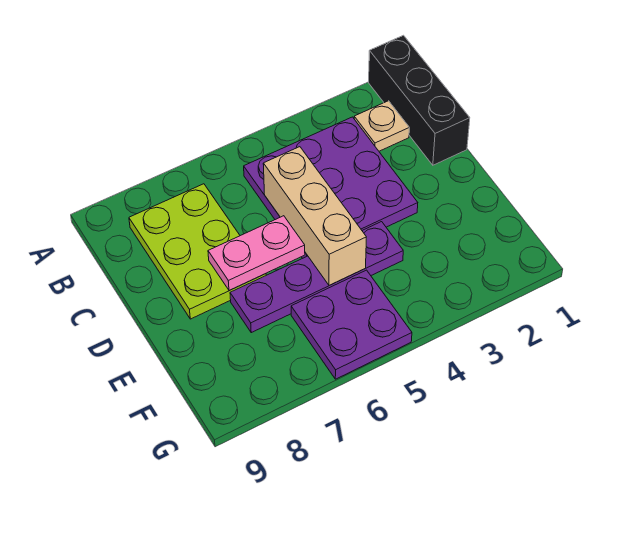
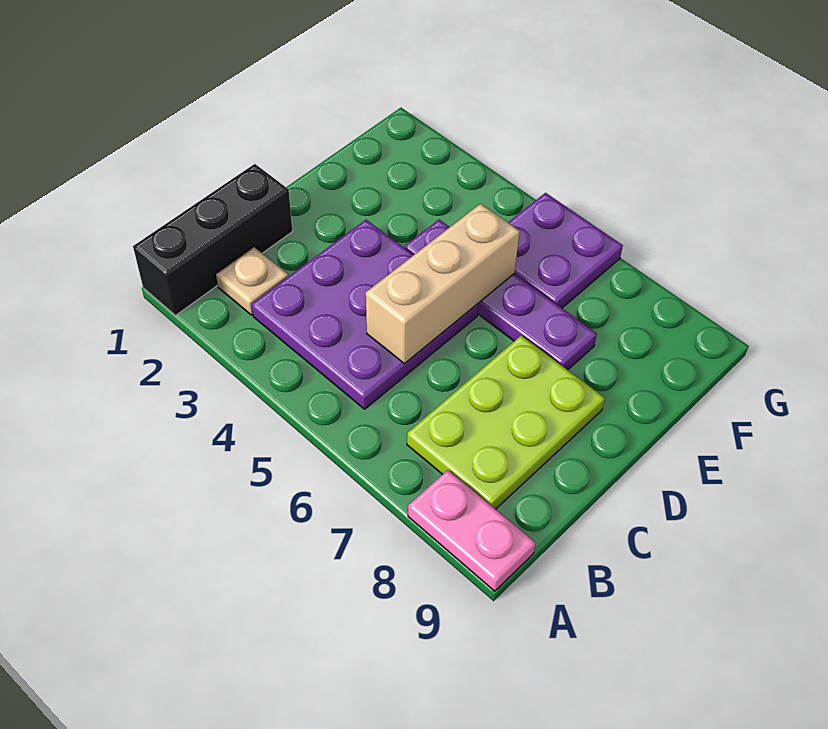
pink plate D6:D7 level 2 -> pink plate A8:A9 level 1

